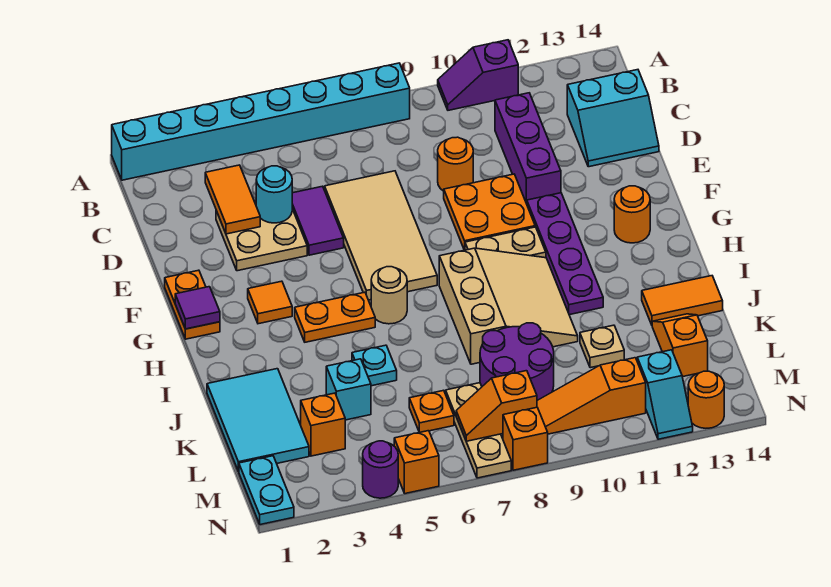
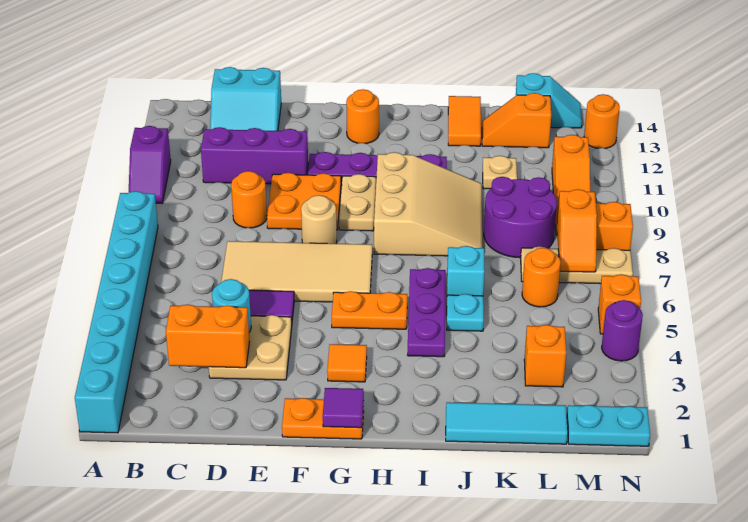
orange tile C3:D3 level 2 -> orange brick C3:D3 level 2
cyan slope C13:D14 level 1 top C -> cyan slope C13:D14 level 1 top 14
orange plate H4:H5 level 1 -> orange plate G5:H5 level 1
tan round brick H6 level 1 -> tan round brick F8 level 1
tan slope H8:J10 level 1 top 8 -> tan slope H8:J10 level 1 top H
none -> purple plate I4:I6 level 1
cyan tile J1:L2 level 1 -> cyan tile J1:L1 level 1
cyan brick K4 level 1 -> cyan brick J6 level 1
orange plate L6 level 1 -> orange round brick L6 level 1
cyan slope M12:N12 level 1 top M -> cyan slope L14:M14 level 1 top L

